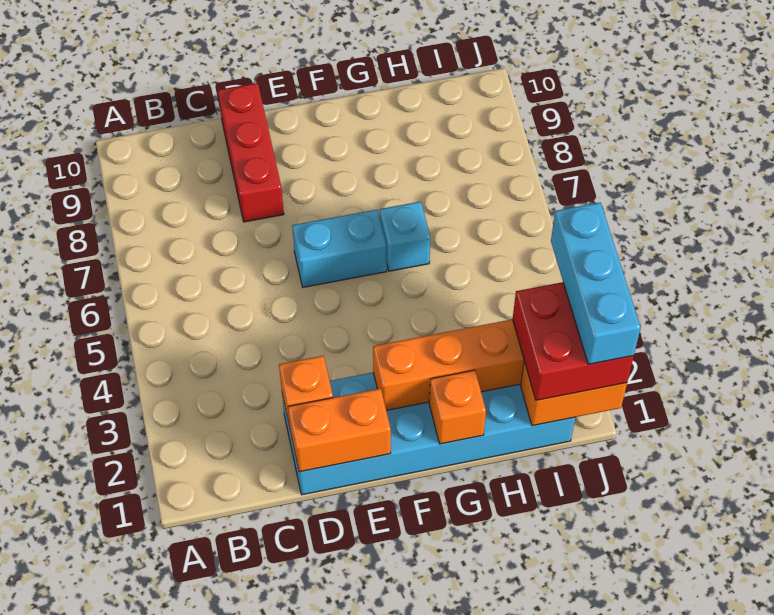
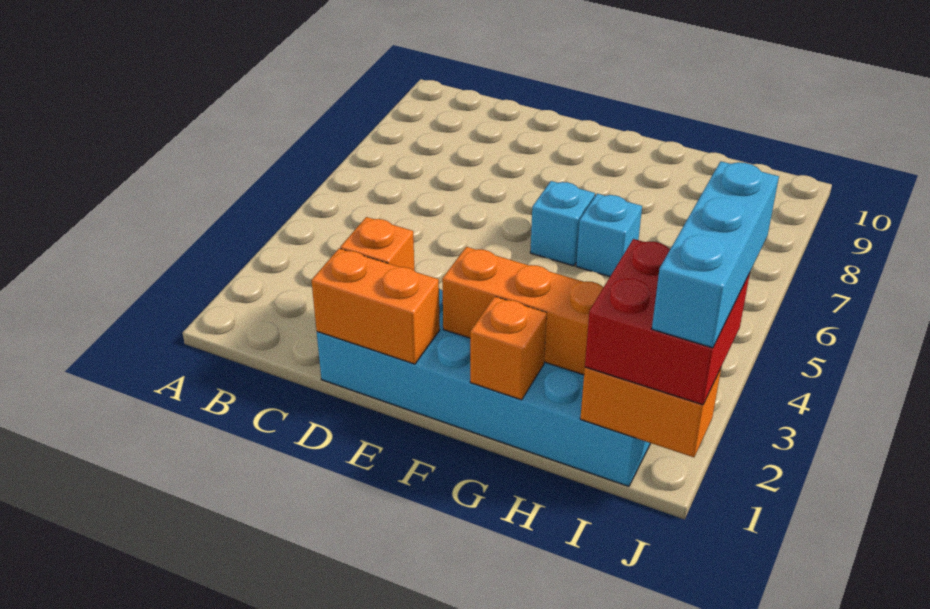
red brick D8:D10 level 1 -> none
cyan brick E6:F6 level 1 -> cyan brick F6 level 1

